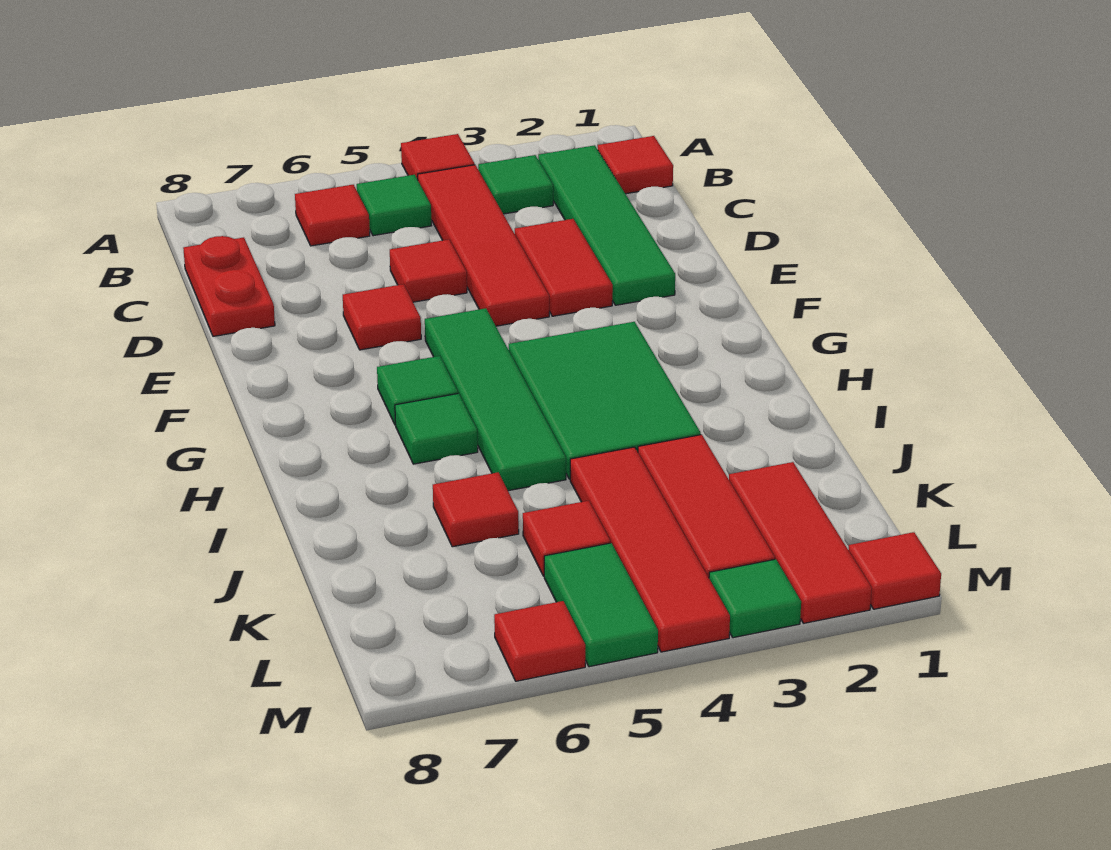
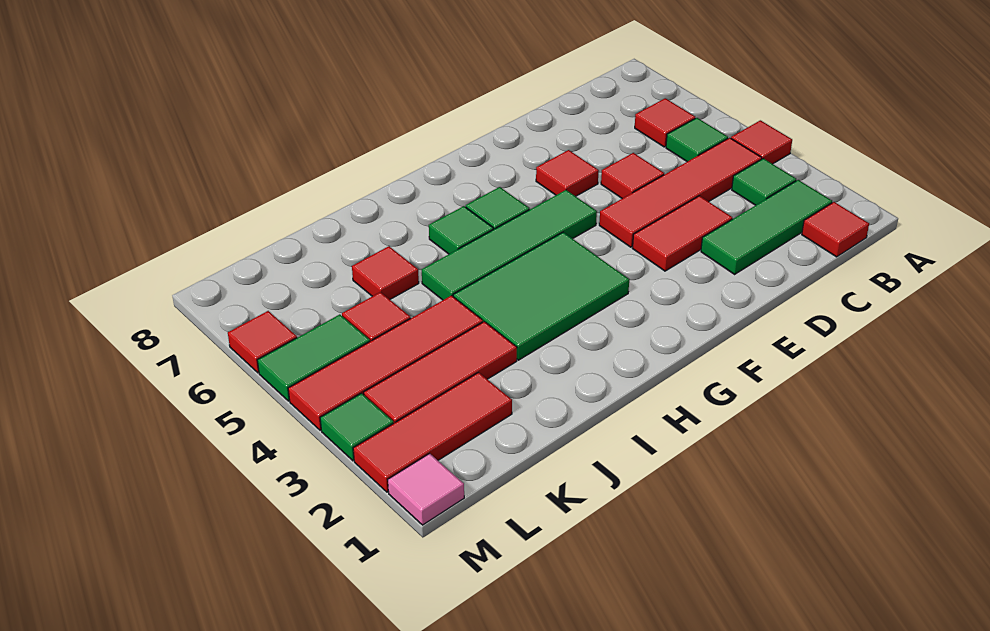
green tile B2:E2 level 1 -> green tile B2:D2 level 1
red plate C8:D8 level 1 -> none
red tile M1 level 1 -> pink tile M1 level 1

